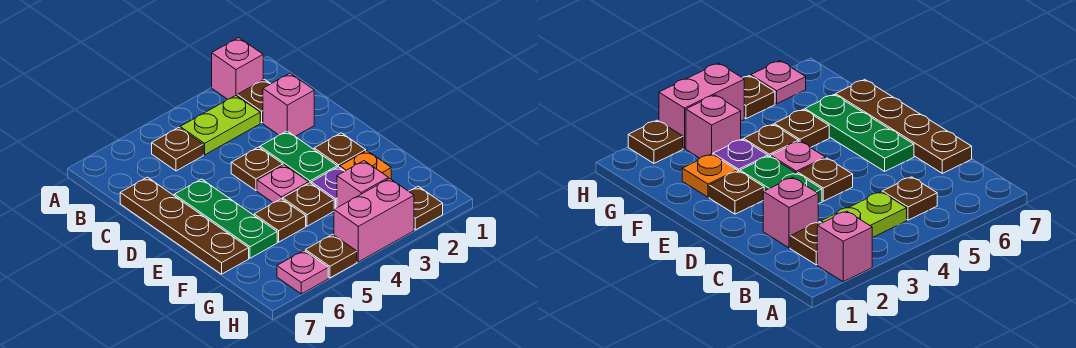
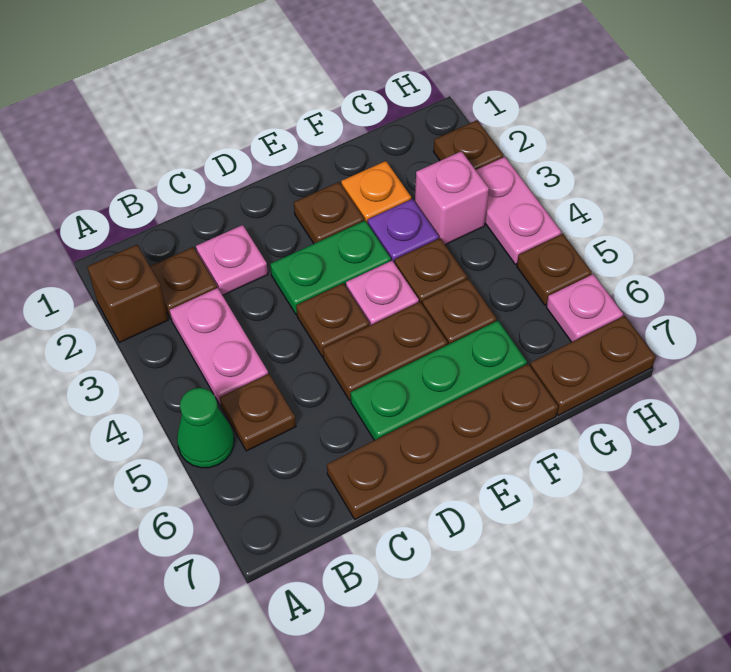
pink brick A2 level 1 -> brown brick A2 level 1
none -> green cone A5 level 1
lime plate B3:B4 level 1 -> pink plate B3:B4 level 1
pink brick C2 level 1 -> pink plate C2 level 1
none -> brown plate D5:E5 level 1
none -> brown plate G7:H7 level 1
pink brick H3:H4 level 1 -> pink plate H3:H4 level 1

